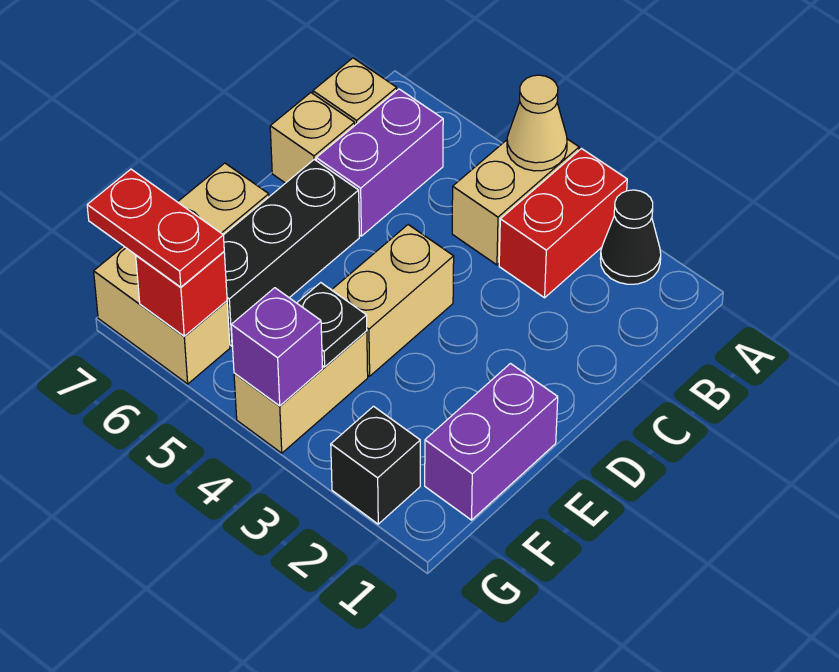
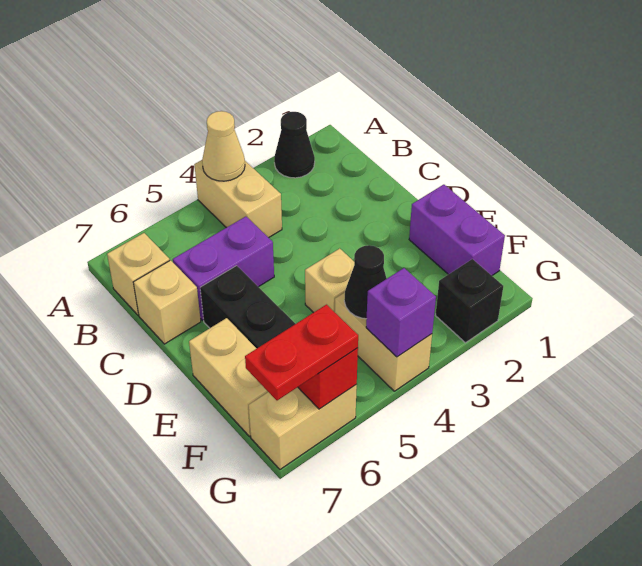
red brick A3:B3 level 1 -> none
purple brick B6:C6 level 1 -> purple brick C5:C6 level 1
tan brick D4:E4 level 1 -> tan brick E4 level 1
black plate F4 level 2 -> black cone F4 level 2

